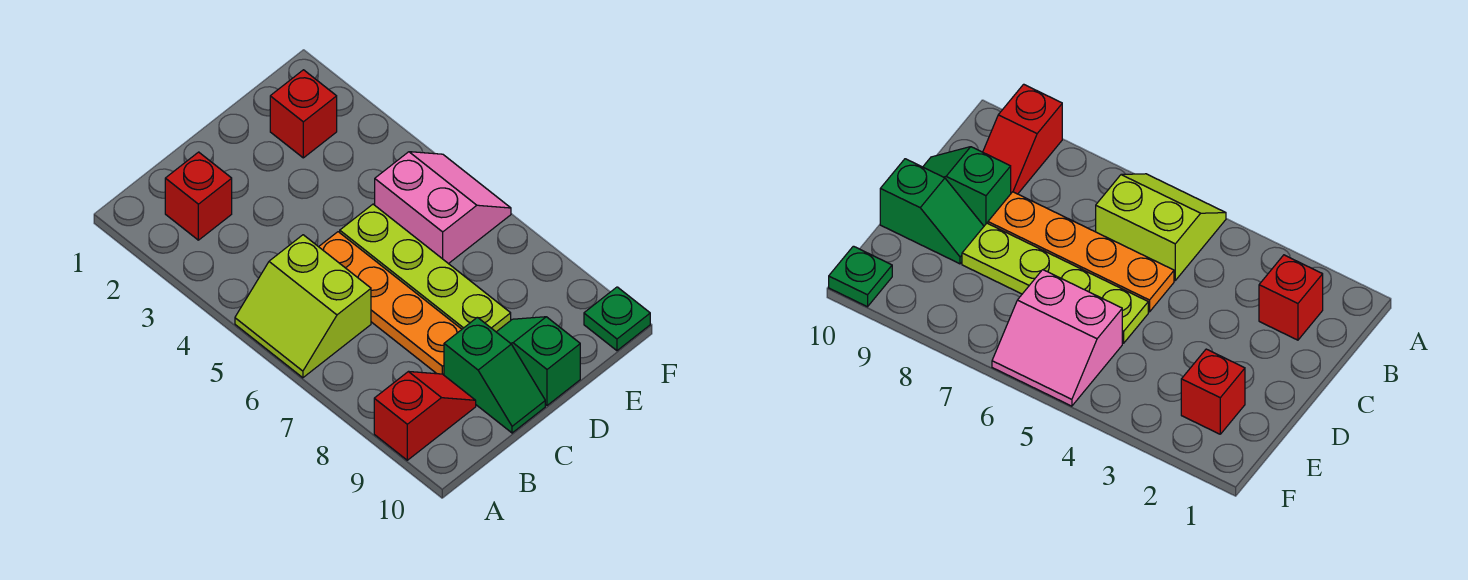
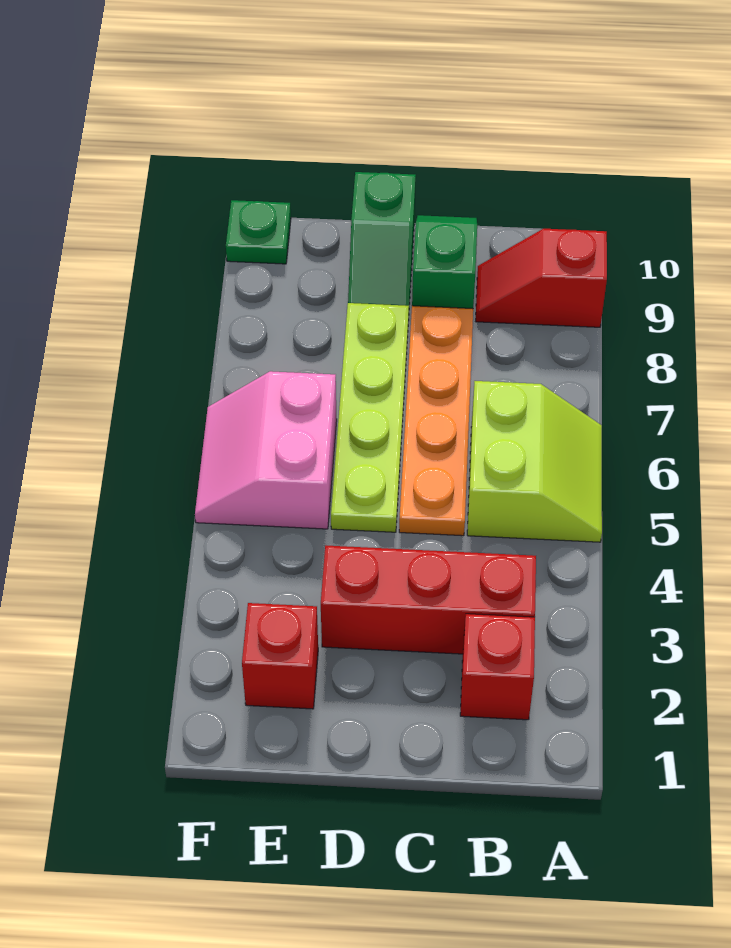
none -> red brick B3:D3 level 1

